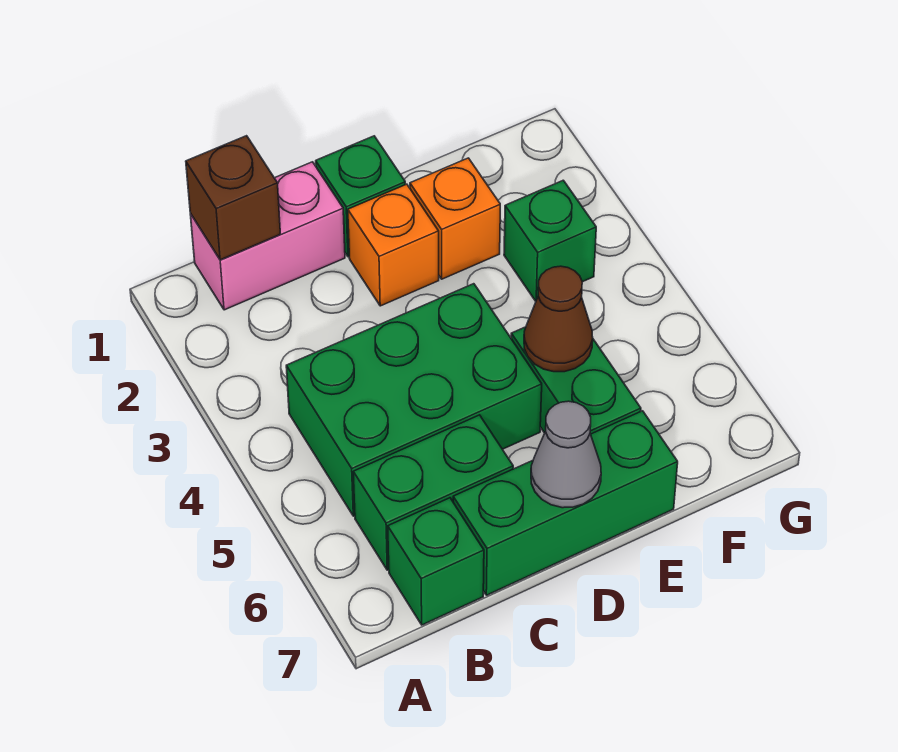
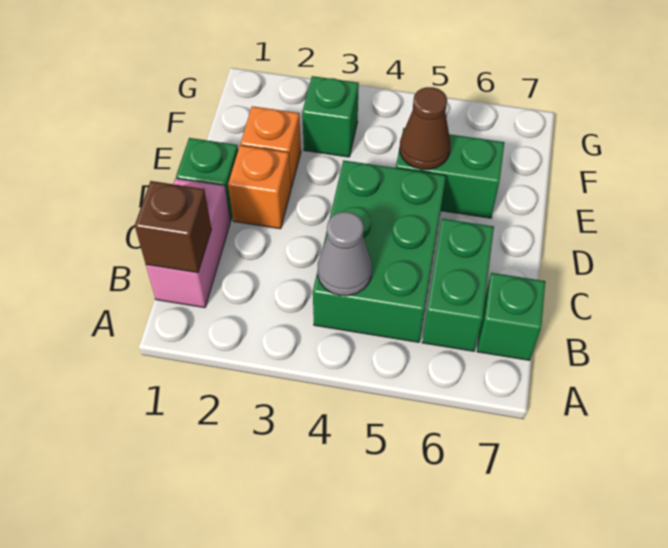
green brick C7:E7 level 1 -> none
grey cone D7 level 2 -> grey cone B4 level 2

